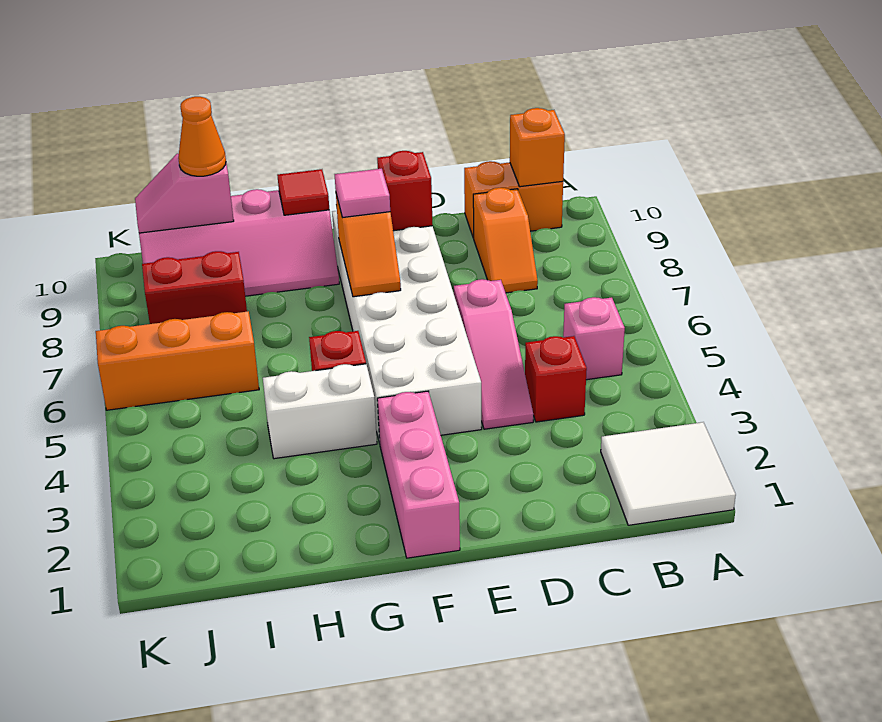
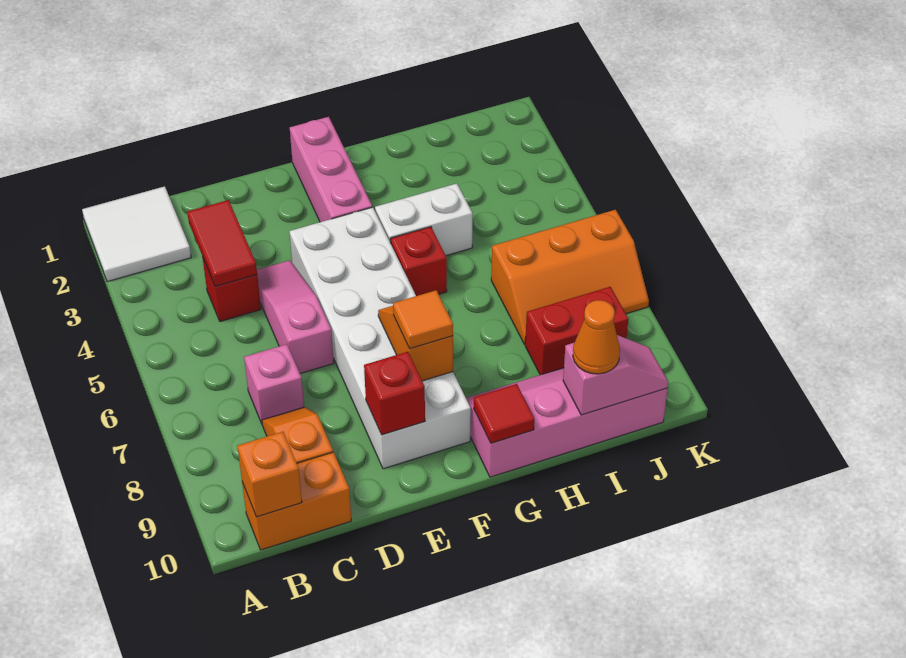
pink brick B5 level 1 -> pink brick C7 level 1
none -> red tile C3:C4 level 2
pink tile F8 level 3 -> orange tile F8 level 3

